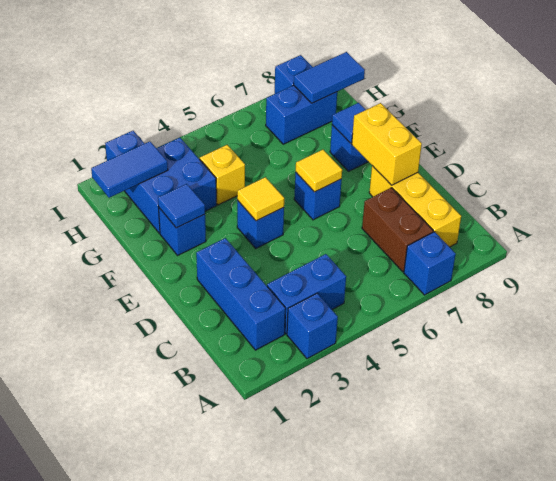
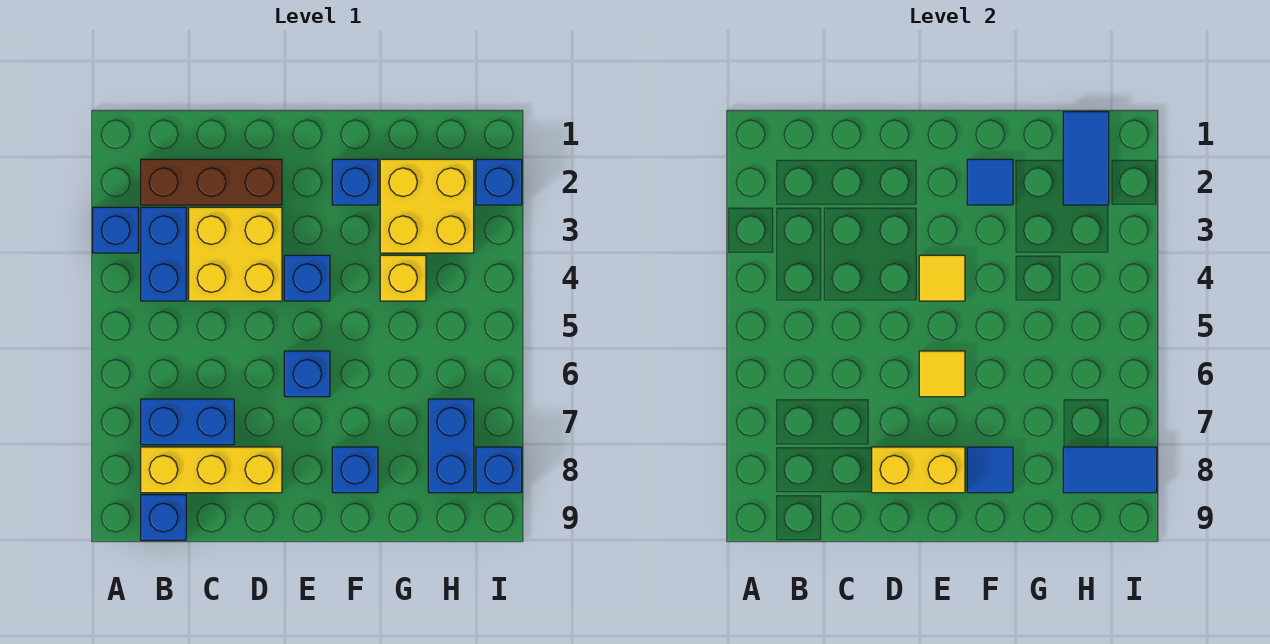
blue brick A7 level 1 -> blue brick B9 level 1
blue brick B2:D2 level 1 -> brown brick B2:D2 level 1
brown brick B7:C7 level 1 -> blue brick B7:C7 level 1
none -> yellow brick C3:D4 level 1
blue brick G2:H3 level 1 -> yellow brick G2:H3 level 1
blue tile H8:H9 level 2 -> blue tile H8:I8 level 2

